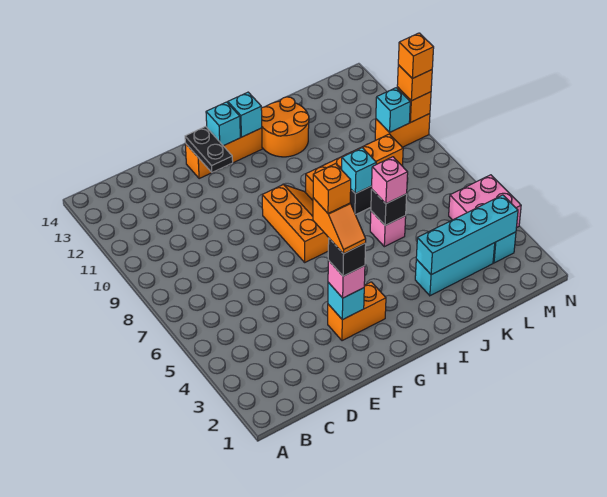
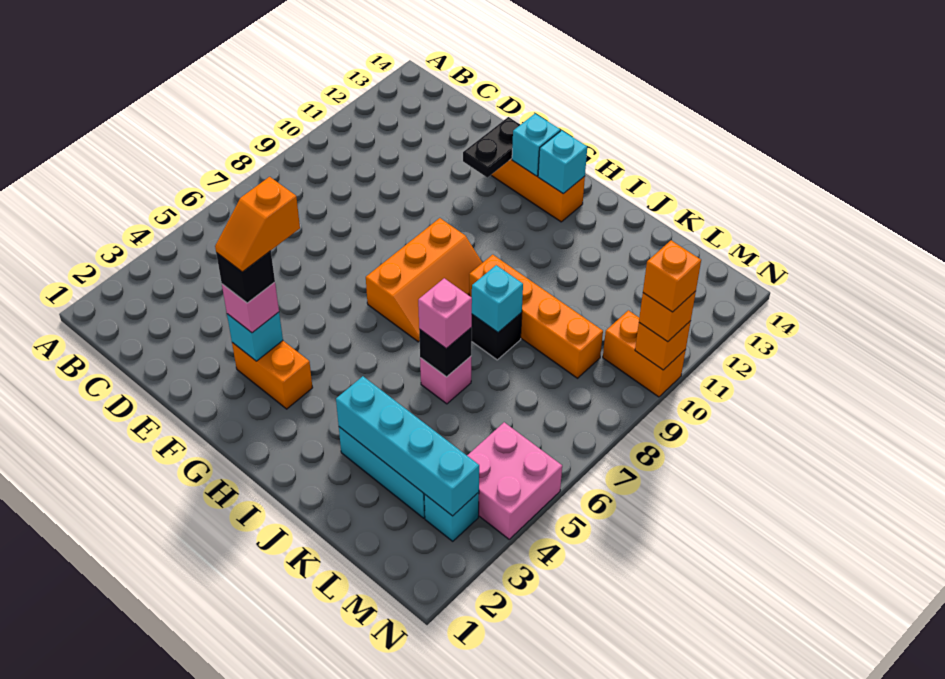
orange brick F4 level 6 -> none
orange round brick I12:J13 level 1 -> none
cyan brick M10 level 2 -> none

